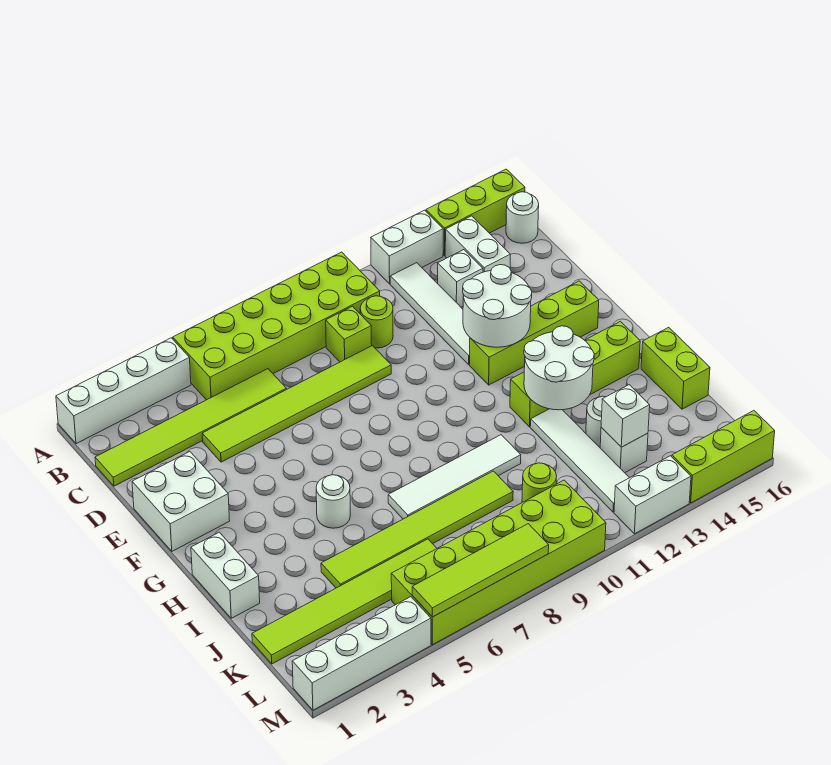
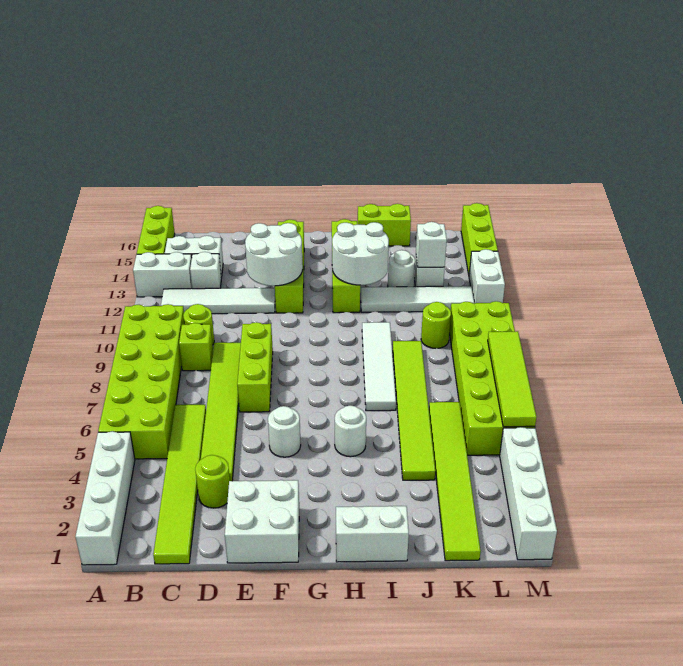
white brick A12:A13 level 1 -> white brick A13:B13 level 1
white round brick B16 level 1 -> white round brick F5 level 1
none -> lime round brick D3 level 1
none -> lime brick E7:E9 level 1

